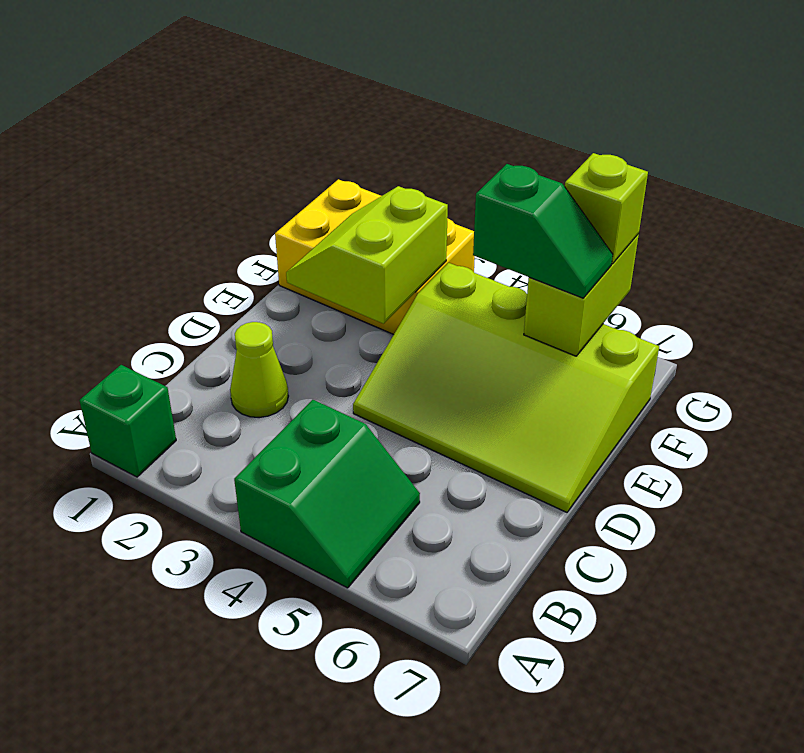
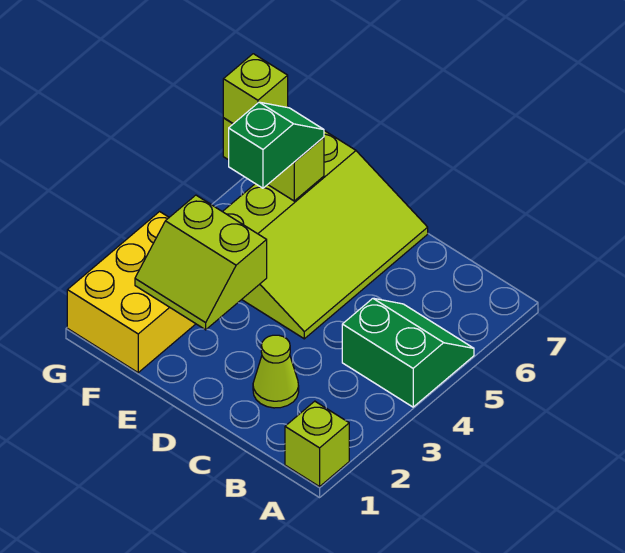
green brick A1 level 1 -> lime brick A1 level 1

